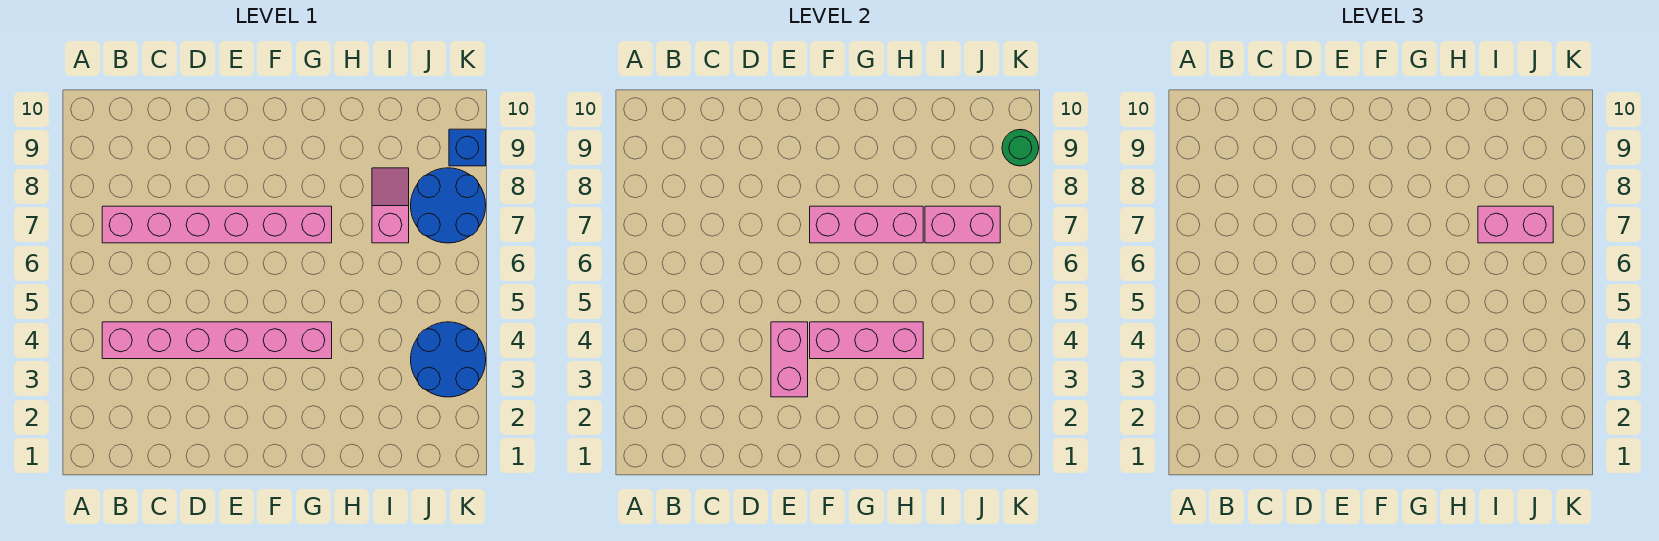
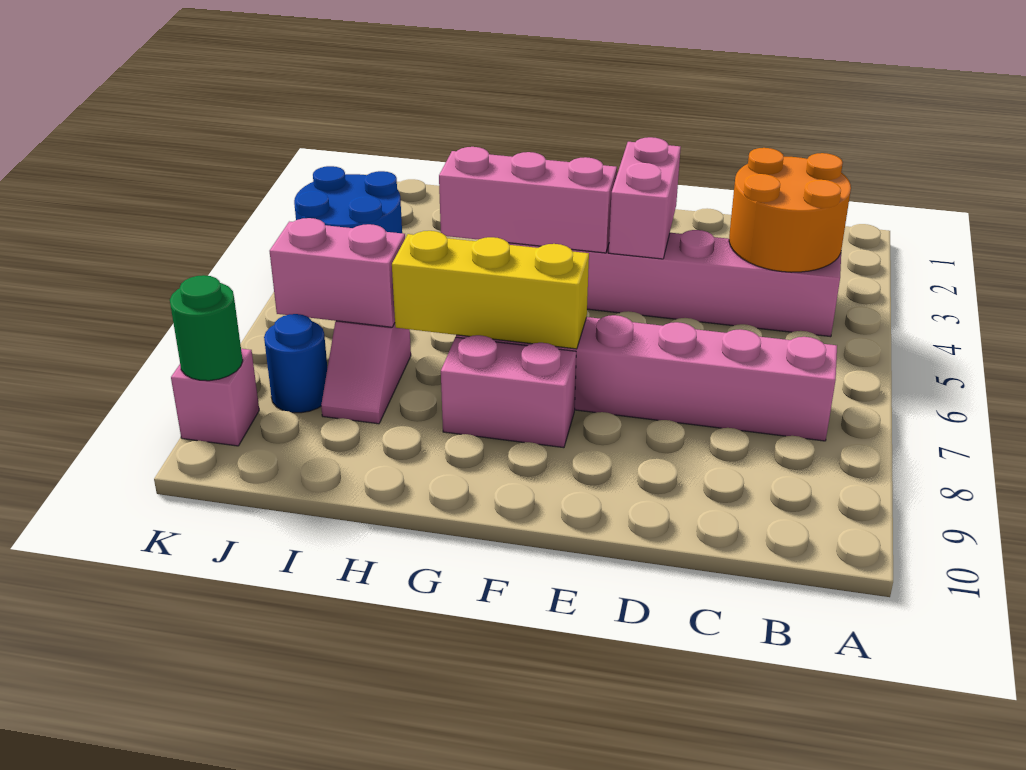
none -> orange round brick B3:C4 level 2
pink brick F7:H7 level 2 -> yellow brick F7:H7 level 2
pink brick I7:J7 level 3 -> pink brick F8:G8 level 1
blue round brick J7:K8 level 1 -> blue round brick J8 level 1
blue brick K9 level 1 -> pink brick K9 level 1

